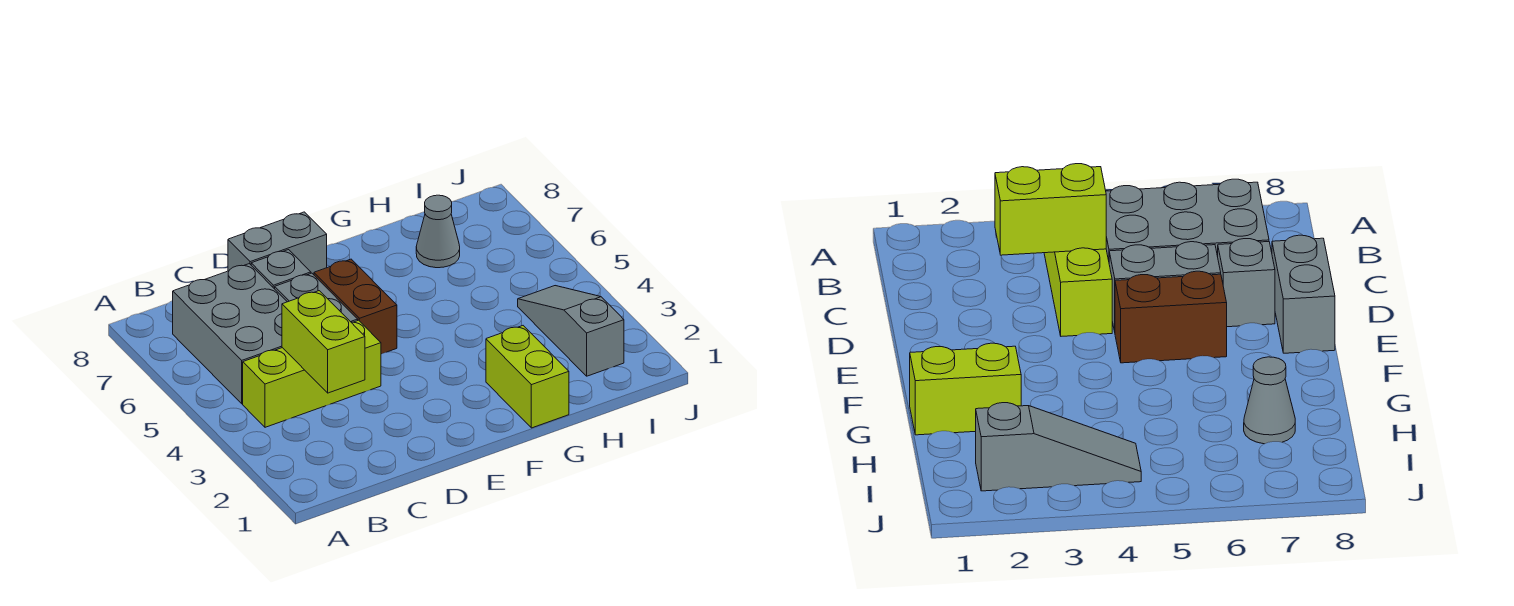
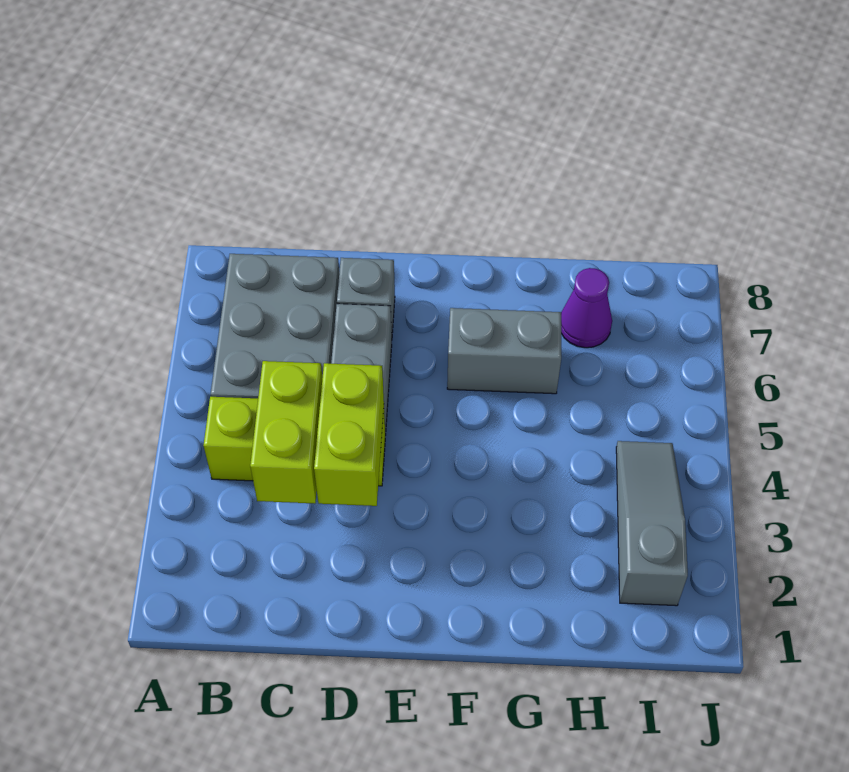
grey brick D8:E8 level 1 -> grey brick F6:G6 level 1
brown brick E5:E6 level 1 -> none
lime brick G1:G2 level 1 -> lime brick D3:D4 level 2
grey cone H7 level 1 -> purple cone H7 level 1

